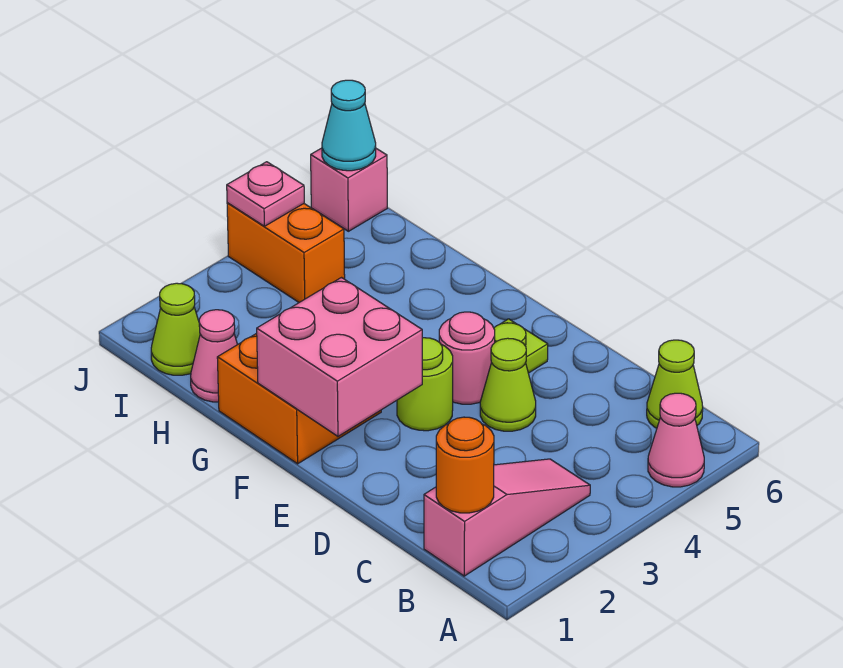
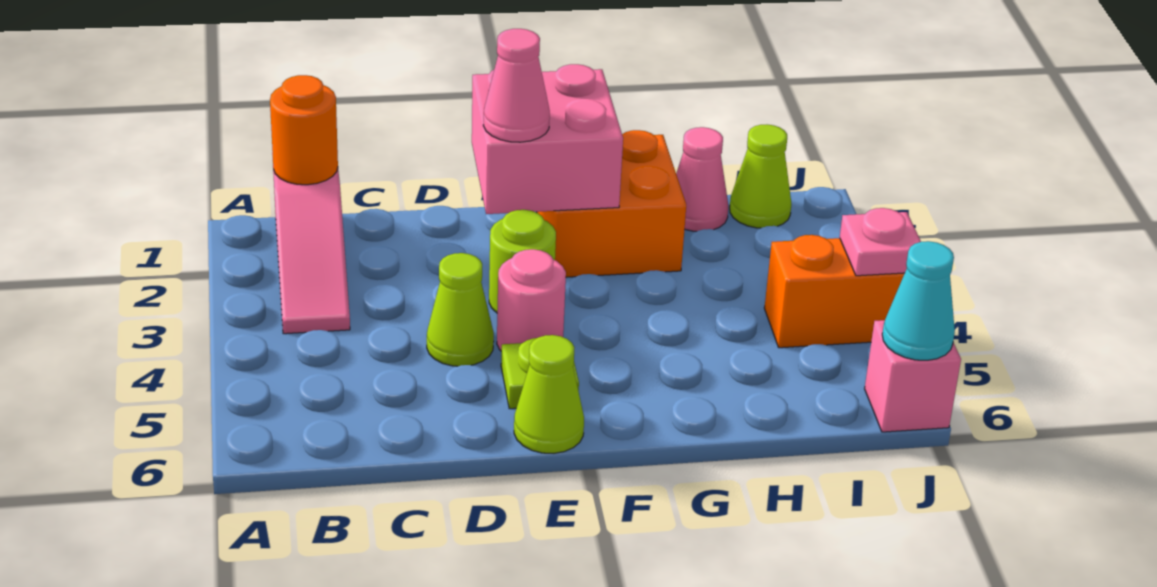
pink cone A5 level 1 -> pink cone E2 level 3
lime cone B6 level 1 -> lime cone E6 level 1

